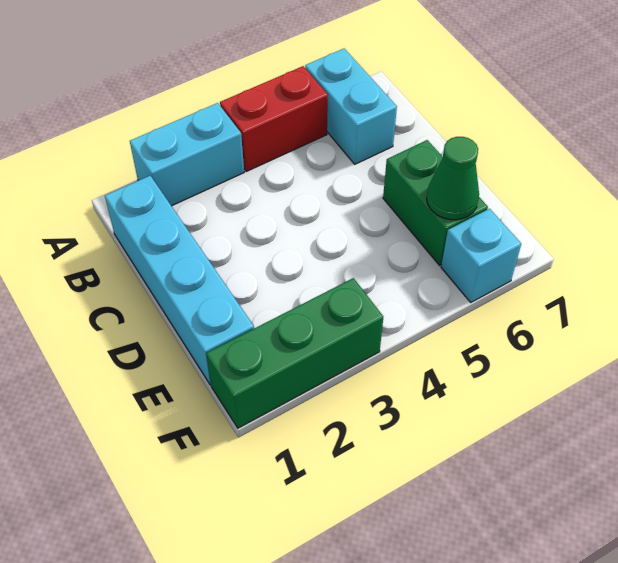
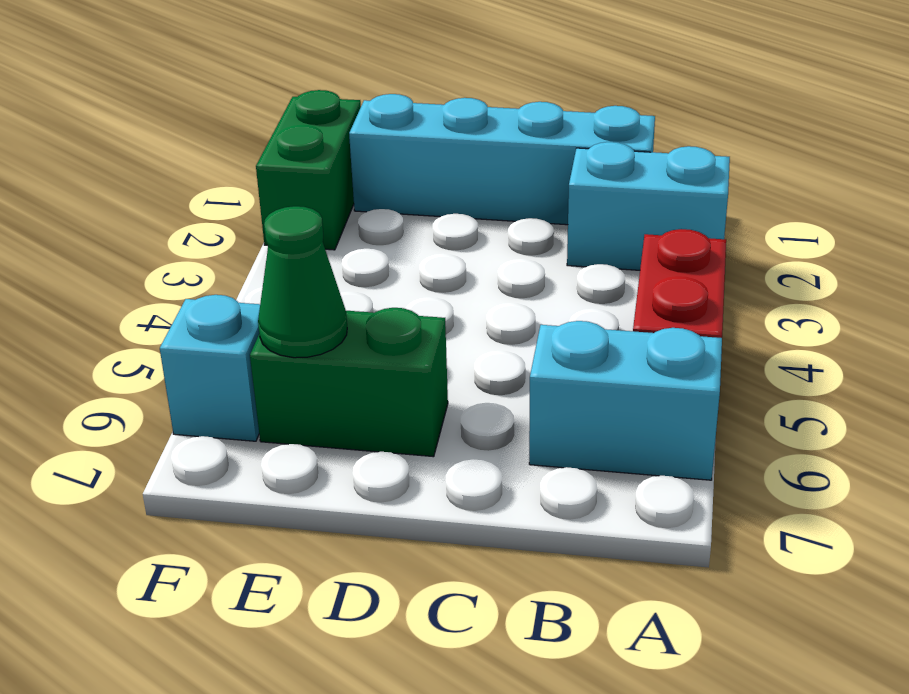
cyan brick A2:A3 level 1 -> cyan brick A2:B2 level 1
green brick F1:F3 level 1 -> green brick F1:F2 level 1

